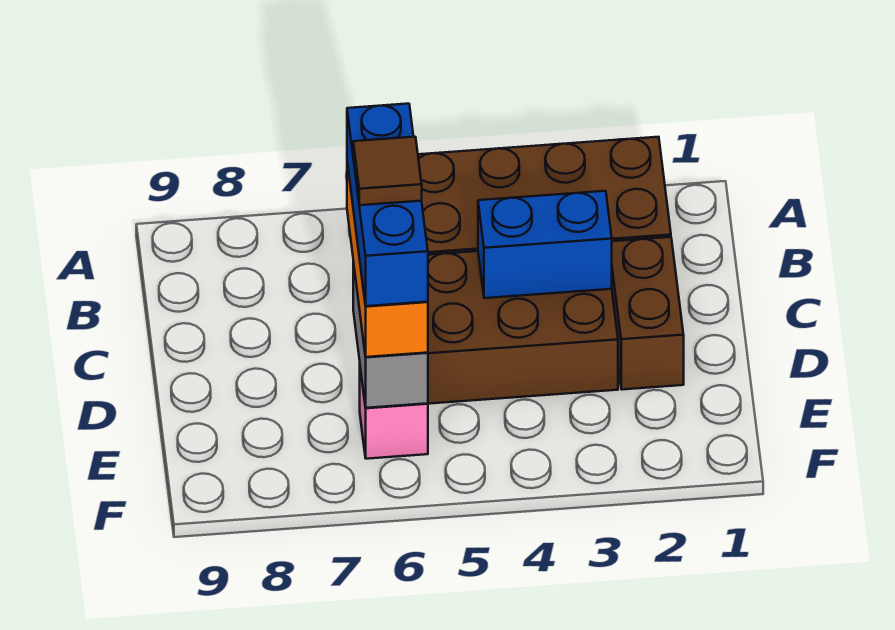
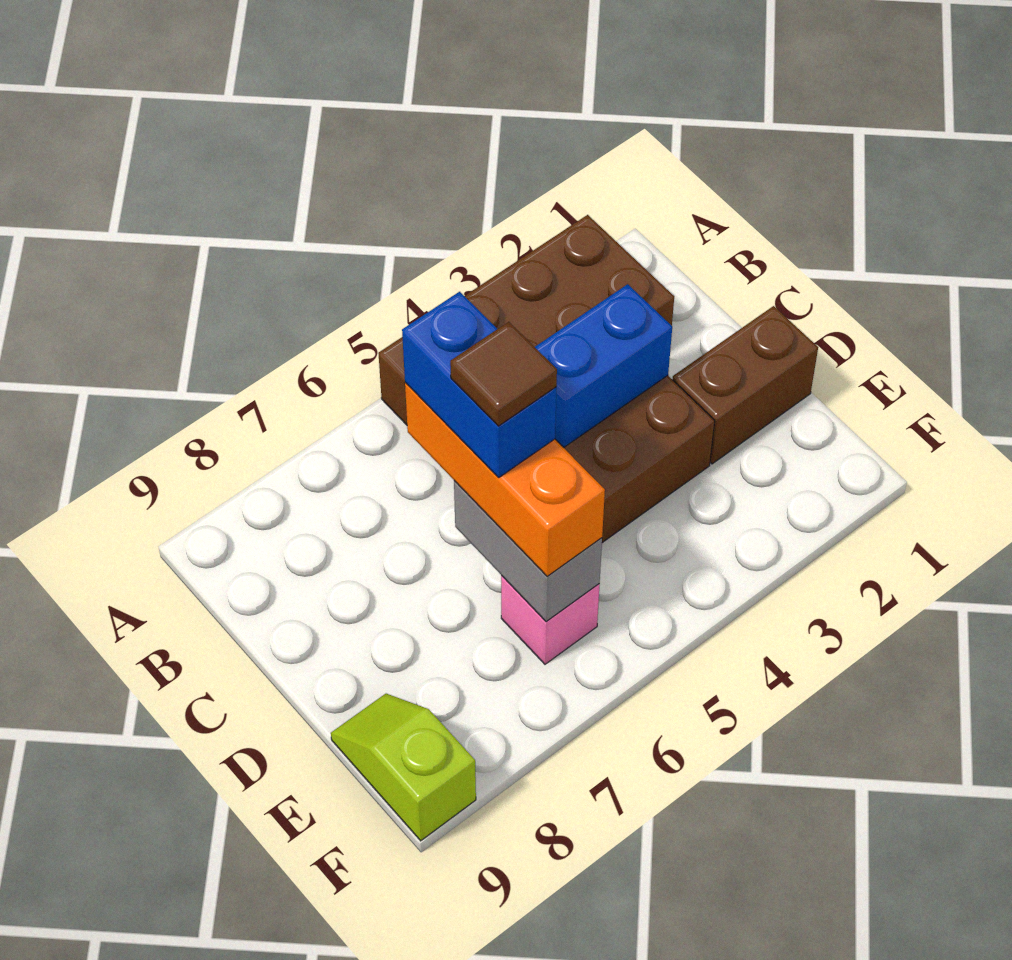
brown brick C2:D2 level 1 -> brown brick D1:D2 level 1
blue brick C6:E6 level 4 -> blue brick C6:D6 level 4
none -> lime slope E9:F9 level 1 top F

